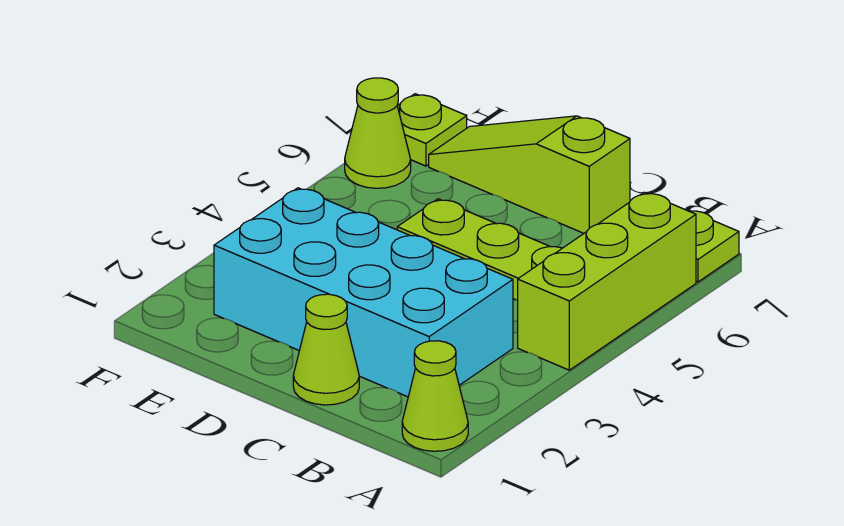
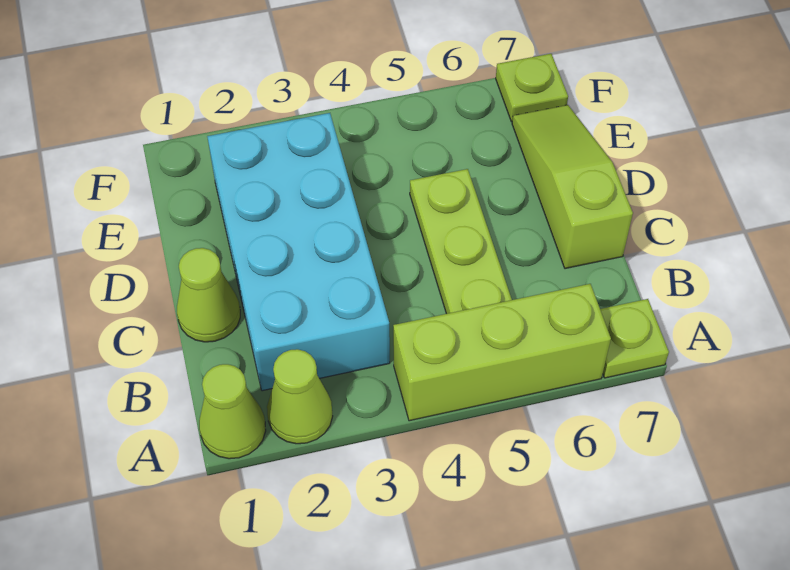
lime cone F6 level 1 -> lime cone A2 level 1

